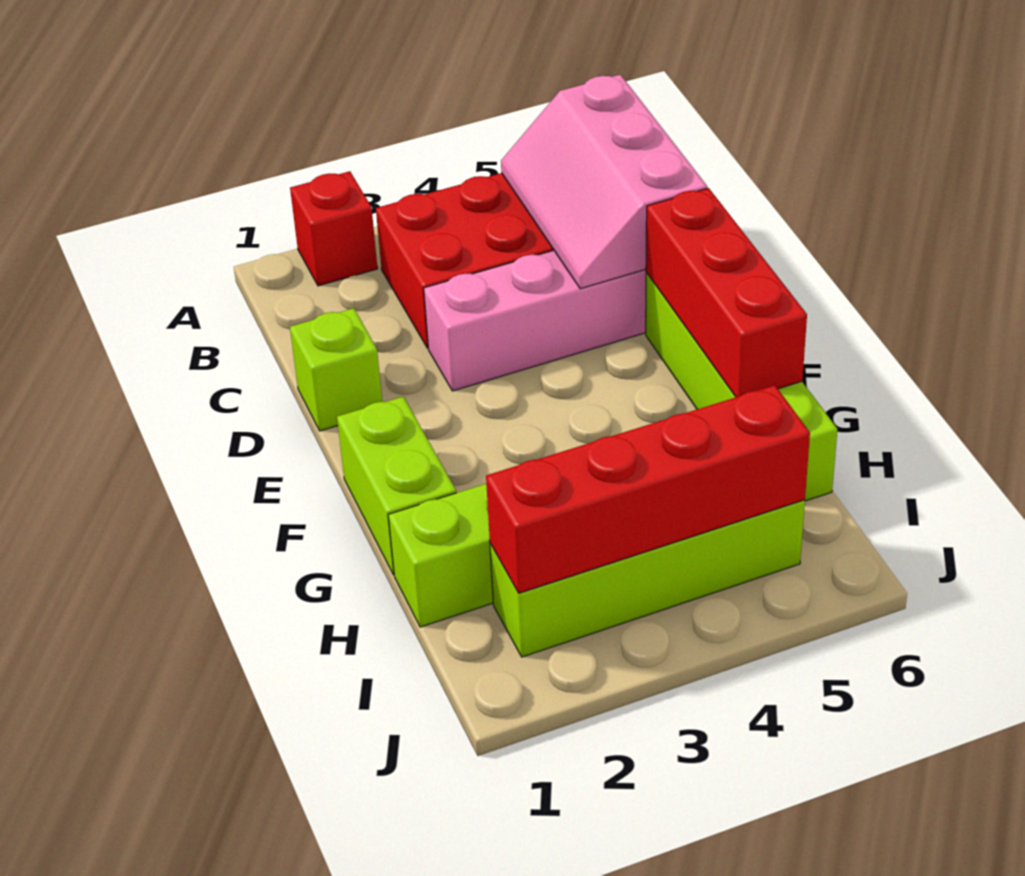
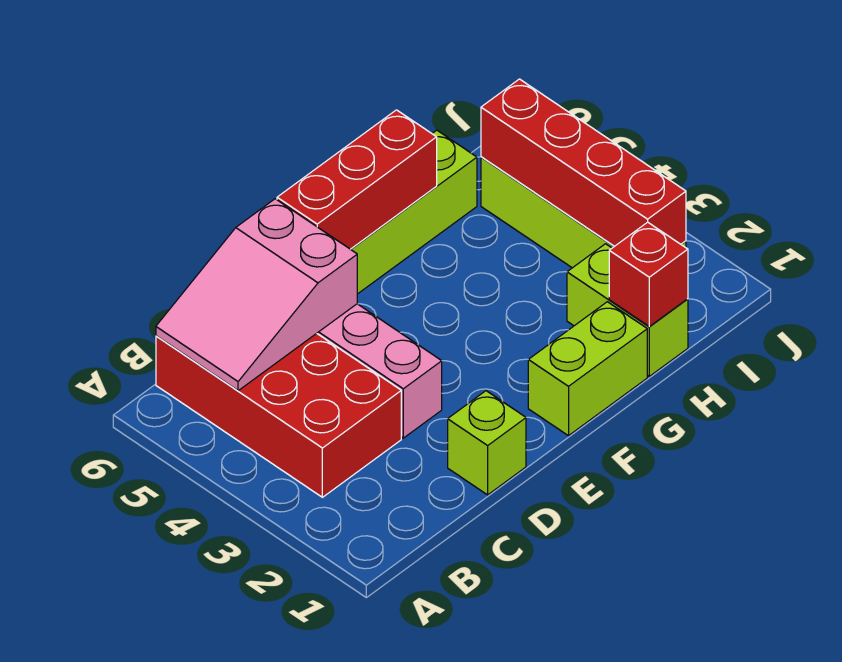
red brick A2 level 1 -> red brick H1 level 2
pink slope B5:D6 level 2 top 6 -> pink slope B5:D6 level 2 top D

